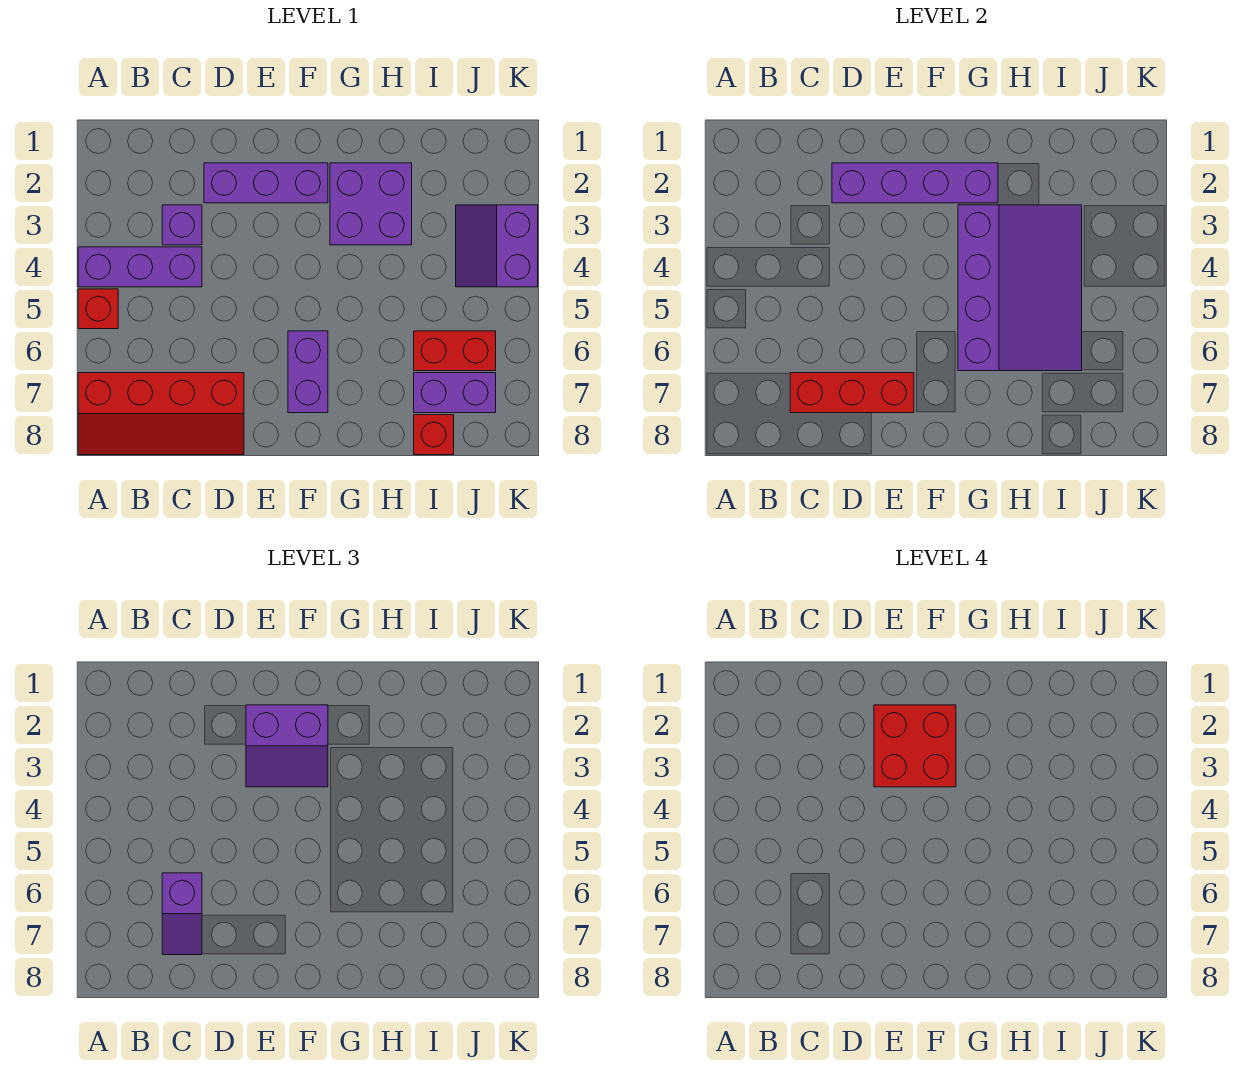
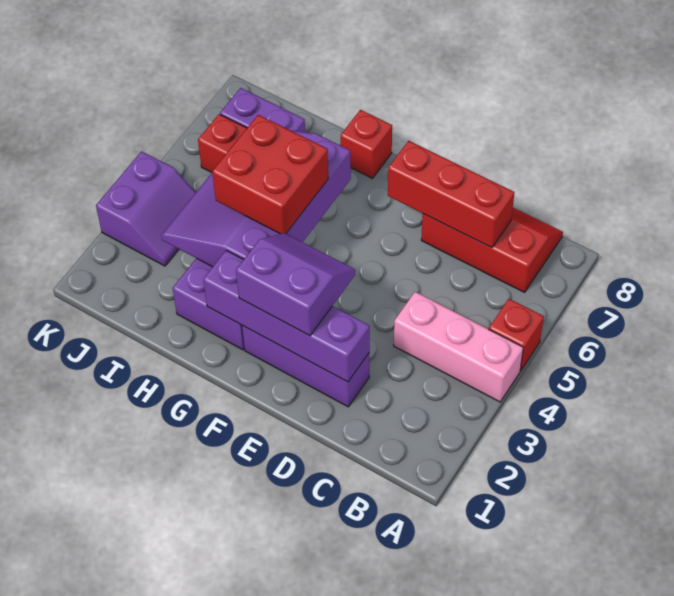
purple brick A4:C4 level 1 -> pink brick A4:C4 level 1
red slope A7:D8 level 1 top 7 -> red slope B7:D8 level 1 top 7
purple brick C3 level 1 -> none
purple slope C6:C7 level 3 top 6 -> none
red brick E2:F3 level 4 -> red brick G4:H5 level 3
purple brick F6:F7 level 1 -> none
red brick I8 level 1 -> red brick G8 level 1

